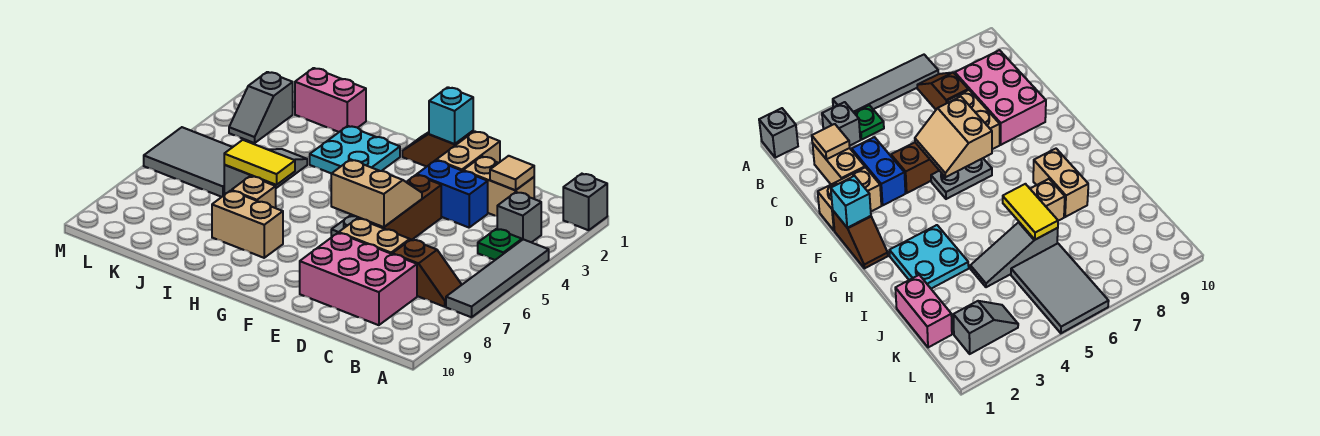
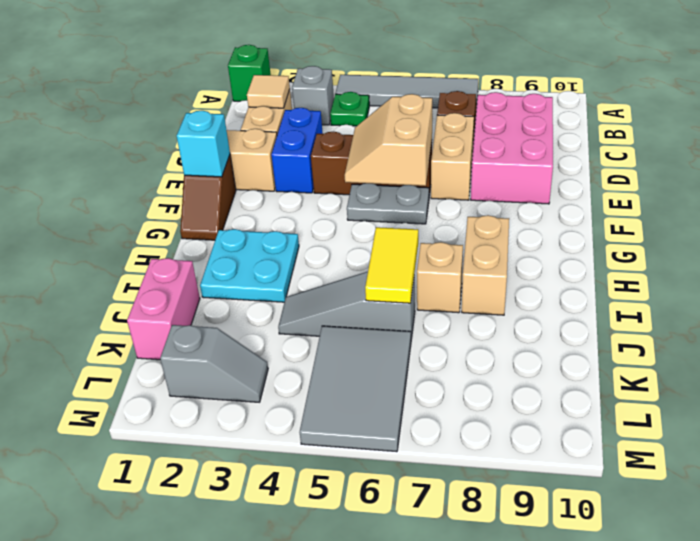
grey brick A1 level 1 -> green brick A1 level 1

